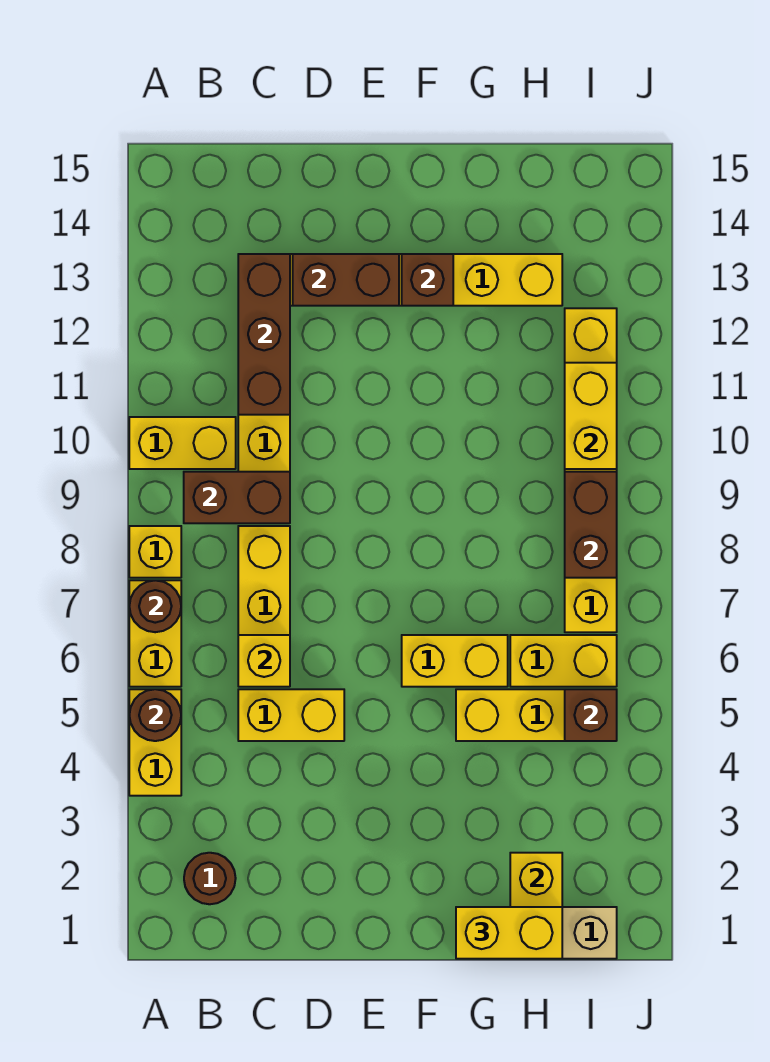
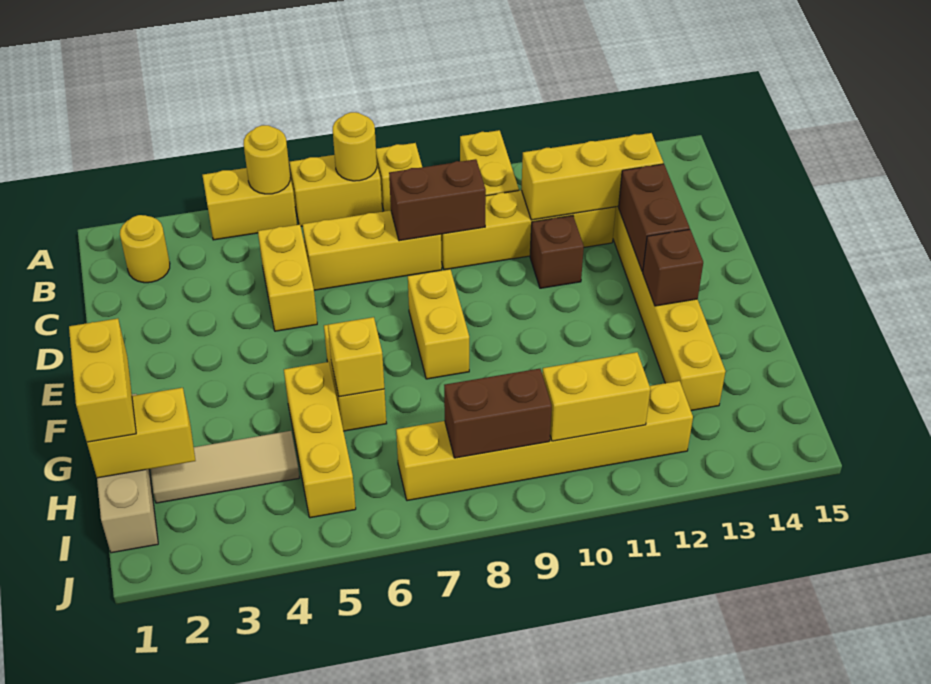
brown round brick A5 level 2 -> yellow round brick A5 level 2
brown round brick A7 level 2 -> yellow round brick A7 level 2
brown round brick B2 level 1 -> yellow round brick B2 level 1
brown brick B9:C9 level 2 -> brown brick C8:C9 level 2
yellow brick C6 level 2 -> yellow brick G6 level 2
brown brick C11:C13 level 2 -> yellow brick C11:C13 level 2
none -> tan tile H2:H4 level 1
yellow brick H6:I6 level 1 -> yellow brick E8:F8 level 1
brown brick I5 level 2 -> brown brick D11 level 1

